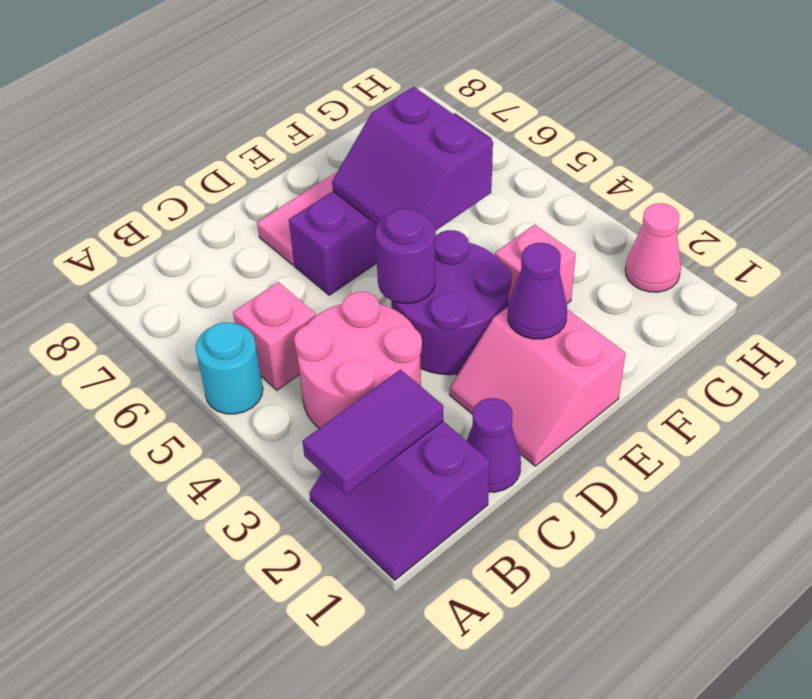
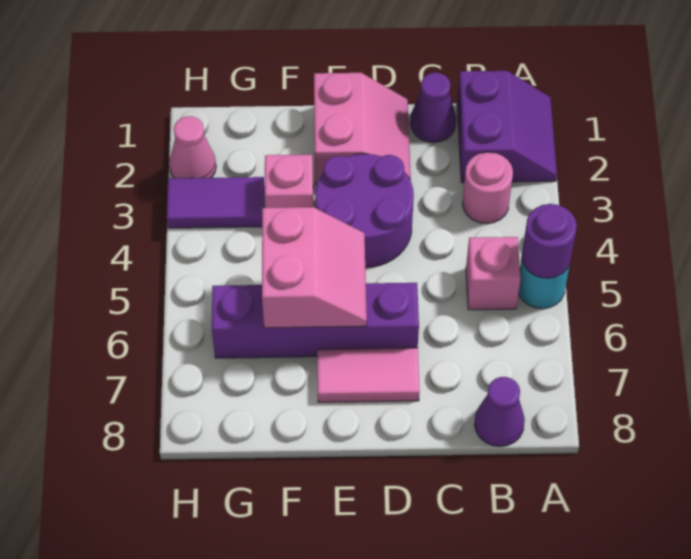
purple tile A2:B2 level 2 -> purple tile G3:H3 level 1
pink round brick B3:C4 level 1 -> pink round brick B3 level 1
purple round brick D4 level 2 -> purple round brick A5 level 2
purple cone E2 level 2 -> purple cone B8 level 1
purple slope E5:F6 level 2 top F -> pink slope E5:F6 level 2 top F

